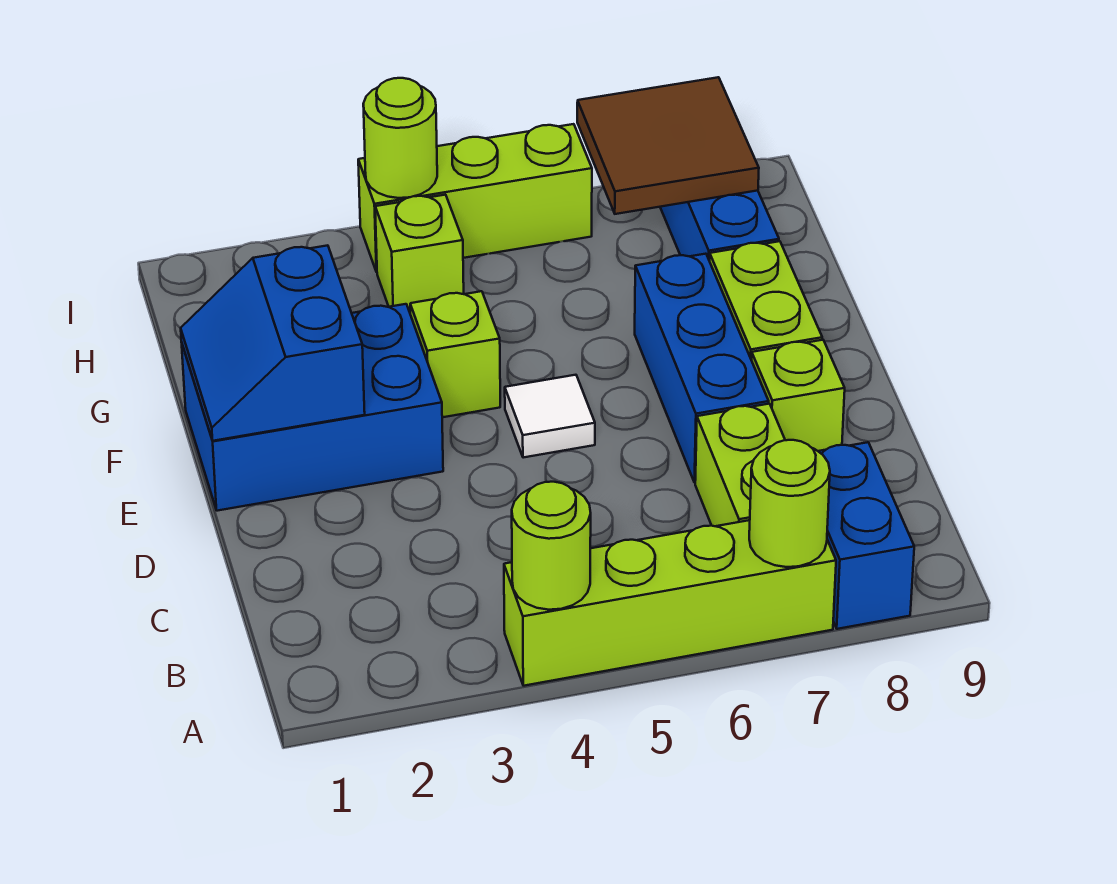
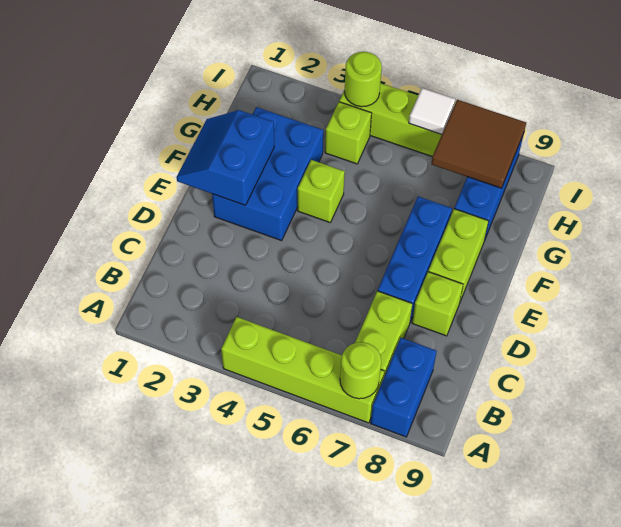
lime round brick A4 level 2 -> none
blue brick E1:F3 level 1 -> blue brick E2:G3 level 1
white tile E5 level 1 -> white tile I6 level 2

